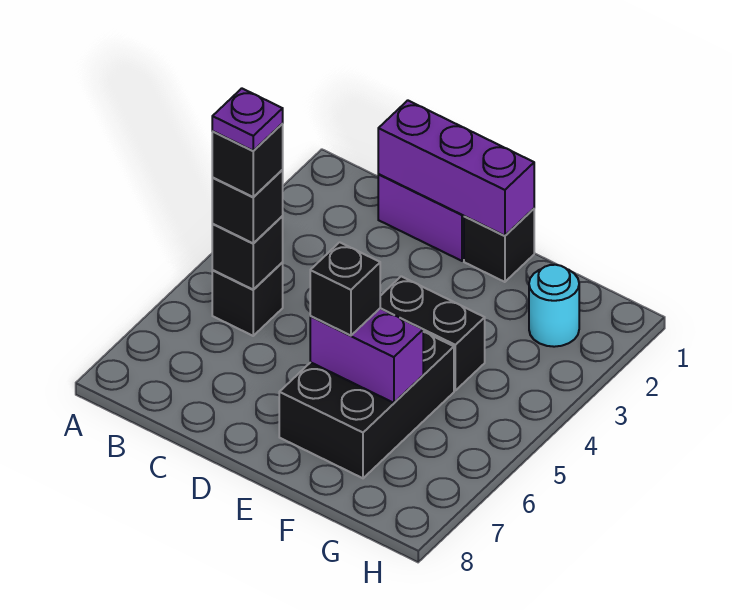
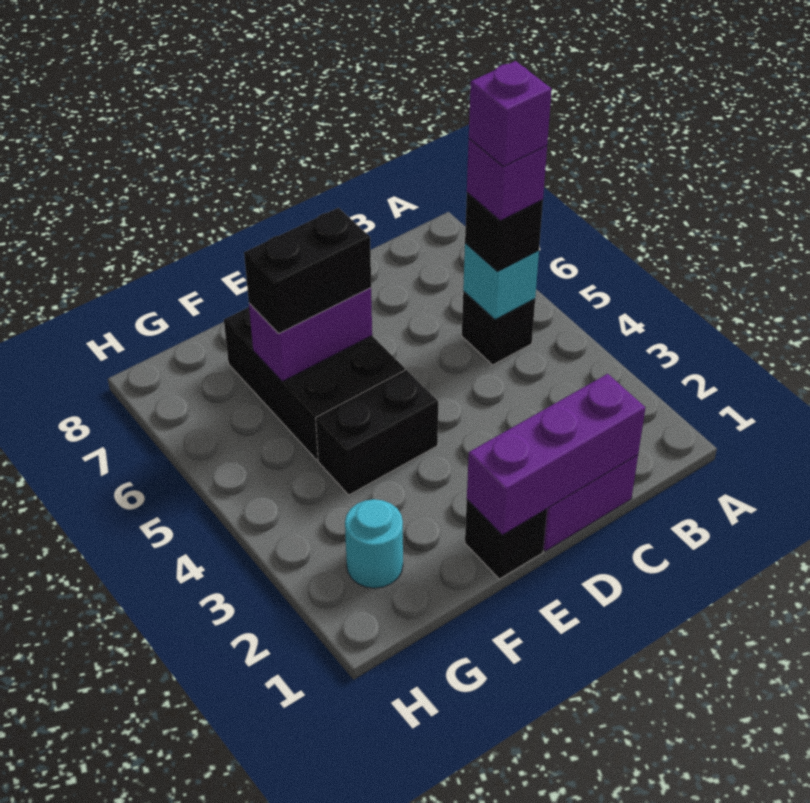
black brick B5 level 2 -> cyan brick B5 level 2
black brick B5 level 4 -> purple brick B5 level 4
purple plate B5 level 5 -> purple brick B5 level 5
black brick E6 level 3 -> black brick E6:F6 level 3

